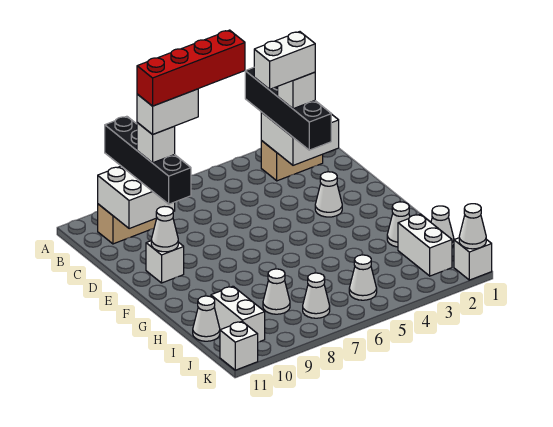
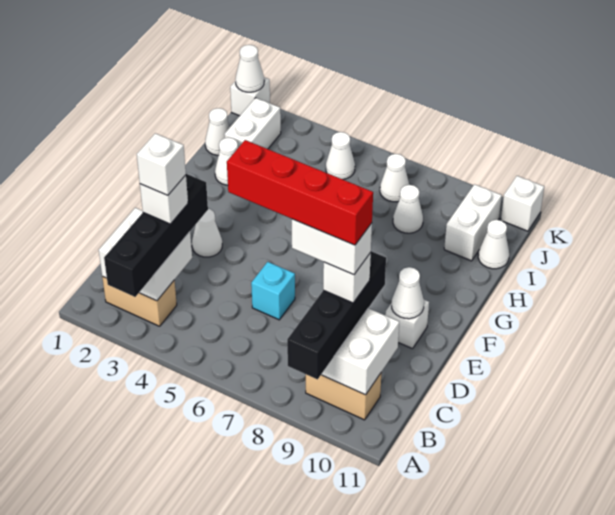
white brick C3:C4 level 5 -> white brick C3 level 5
none -> cyan brick D6 level 1

